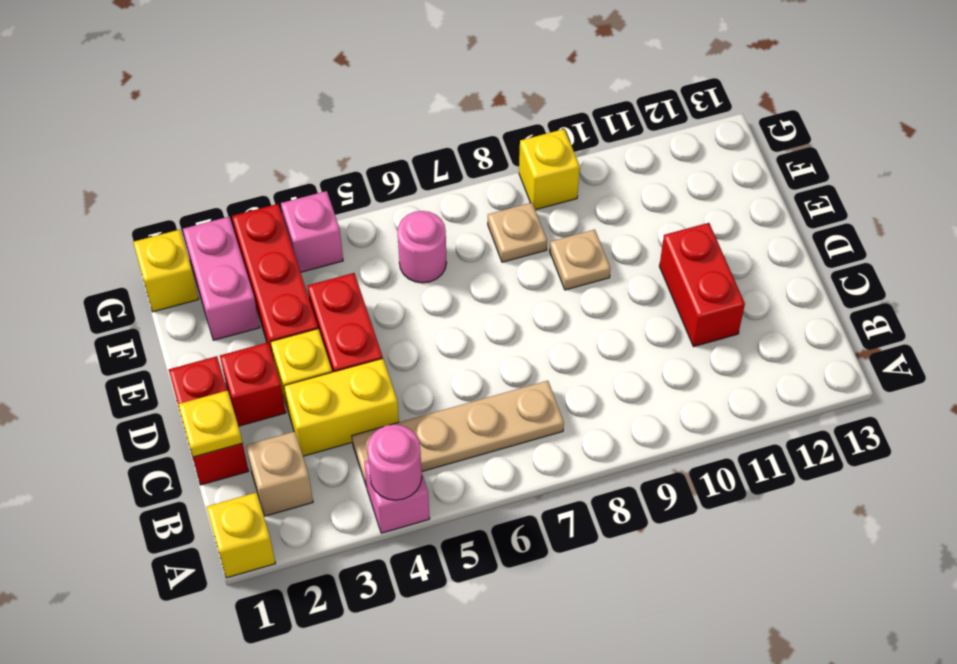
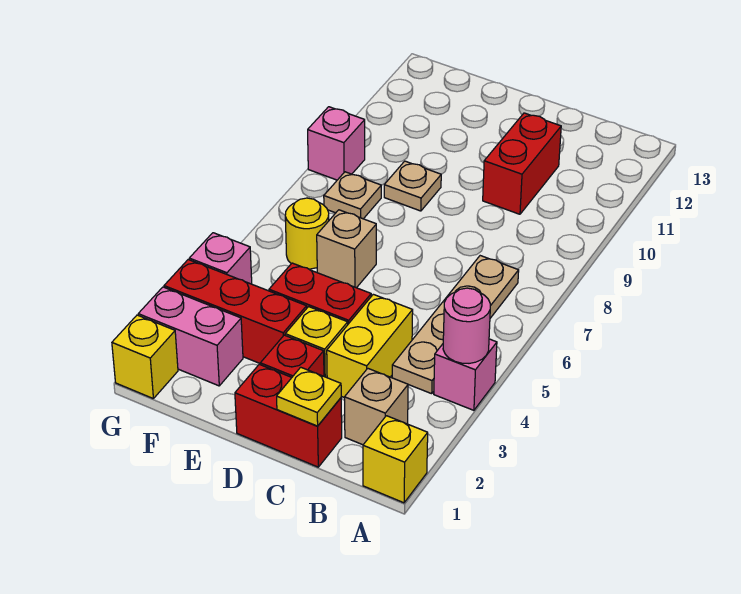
red brick C11:D11 level 1 -> red brick C10:C11 level 1
none -> tan brick E6 level 1
pink round brick F6 level 1 -> yellow round brick F6 level 1
yellow brick G9 level 1 -> pink brick G9 level 1

